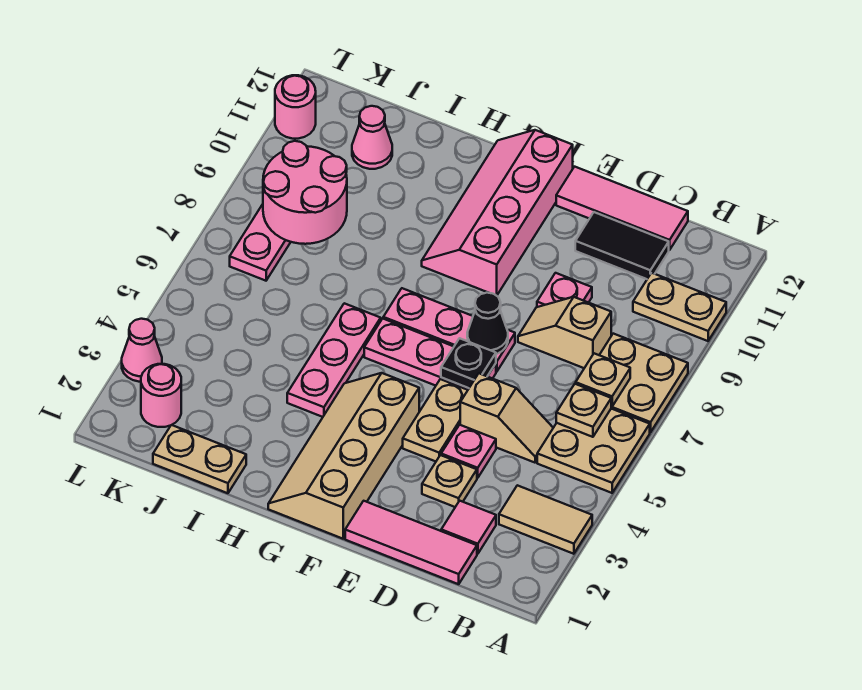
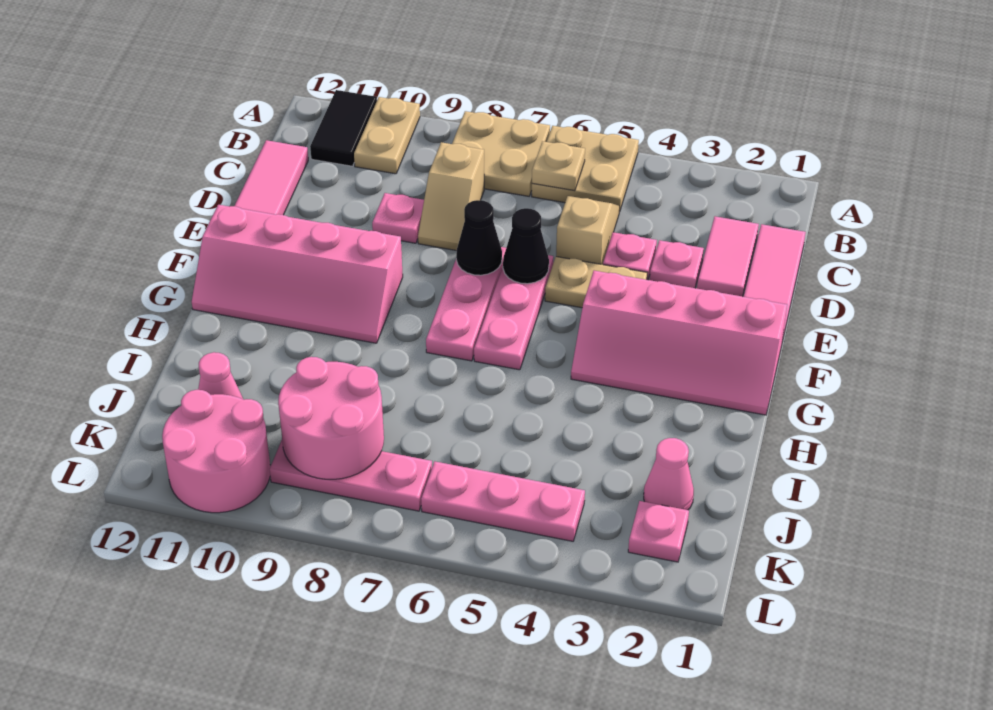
tan tile A3:B3 level 1 -> none
tan plate B7 level 2 -> none
pink tile C2 level 1 -> pink tile C2:D2 level 1
black tile C11:D11 level 1 -> black tile A11:B11 level 1
tan plate D3 level 1 -> pink plate D3 level 1
black plate E6 level 2 -> black cone E6 level 2
tan slope F1:G4 level 1 top F -> pink slope F1:G4 level 1 top F
pink plate H4:H6 level 1 -> pink plate K4:K6 level 1
tan plate I1:J1 level 1 -> none
pink round brick K2 level 1 -> pink plate K2 level 1
pink cone L3 level 1 -> pink cone J2 level 1
pink round brick L11 level 1 -> pink round brick K10:L11 level 1

